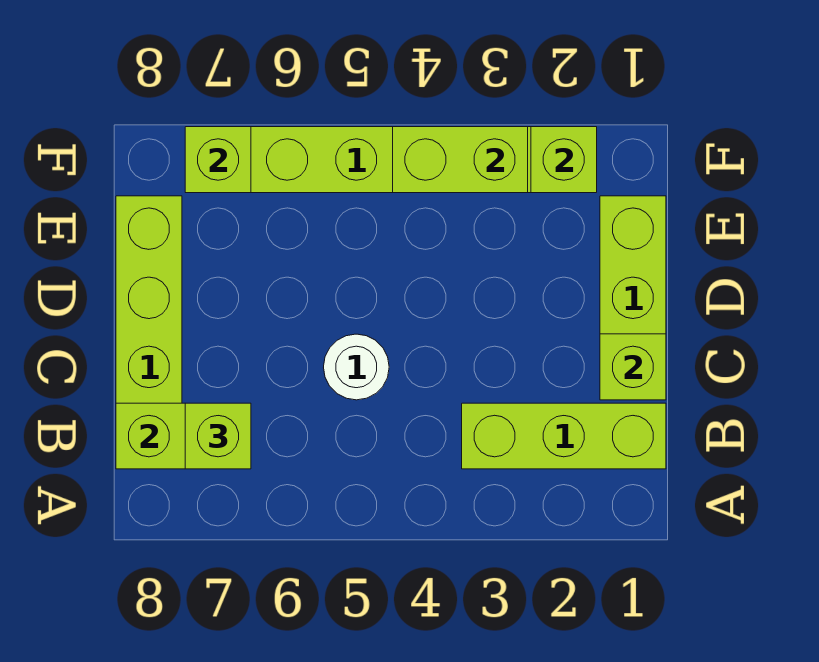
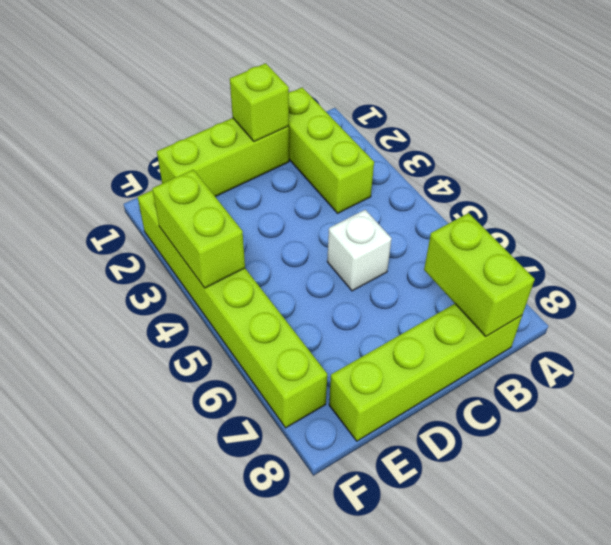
lime brick B7 level 3 -> none
white round brick C5 level 1 -> white brick C5 level 1
lime brick F2 level 2 -> none
lime brick F7 level 2 -> none

